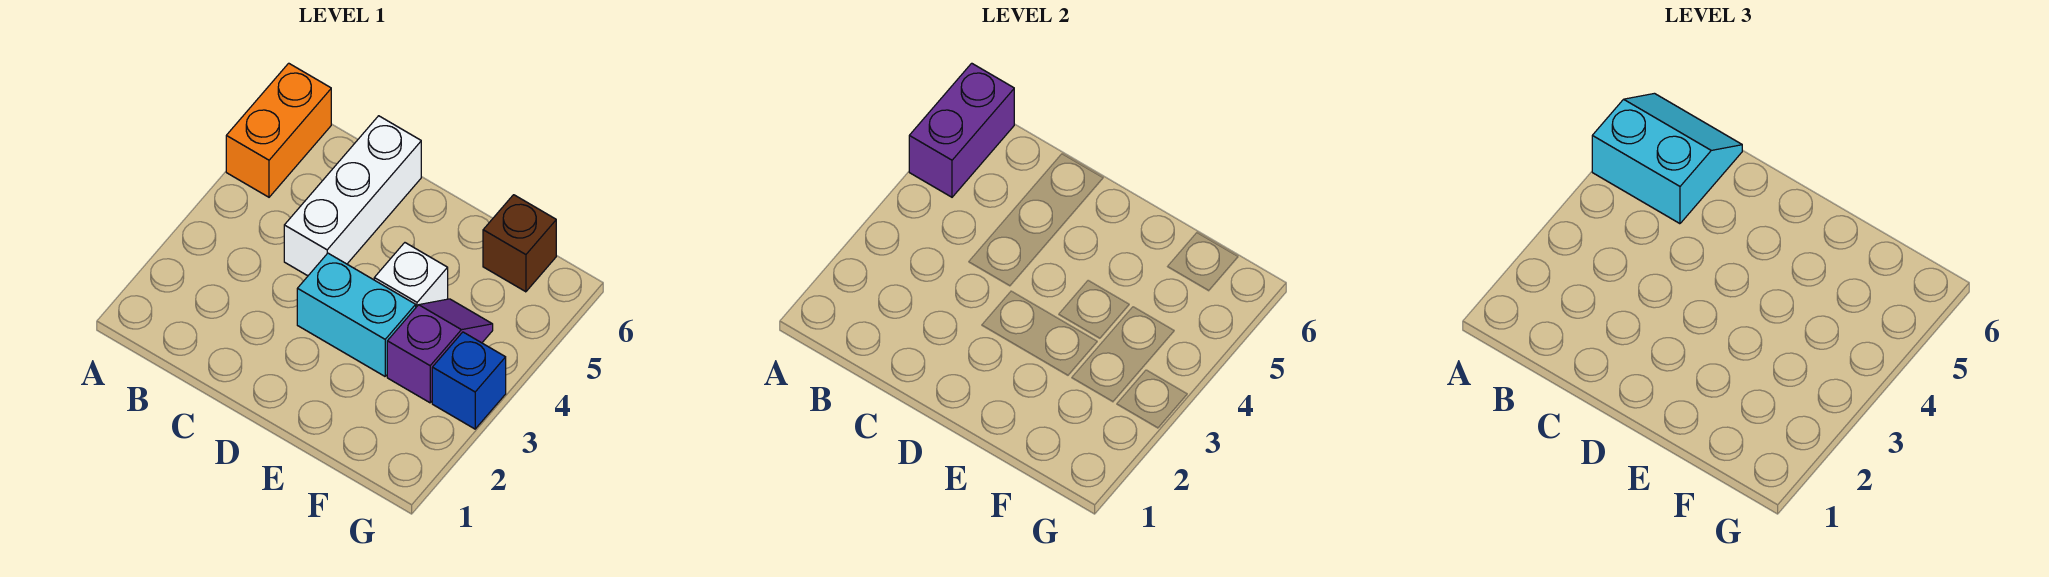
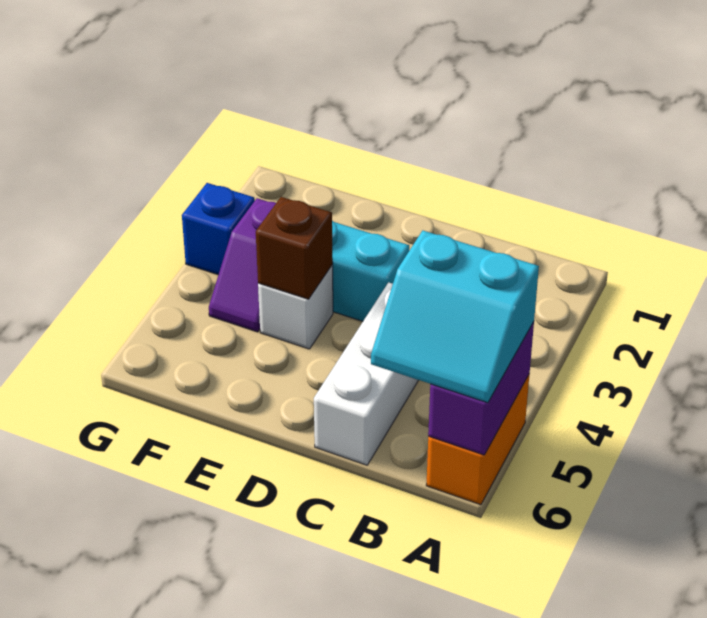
brown brick F6 level 1 -> brown brick E4 level 2

